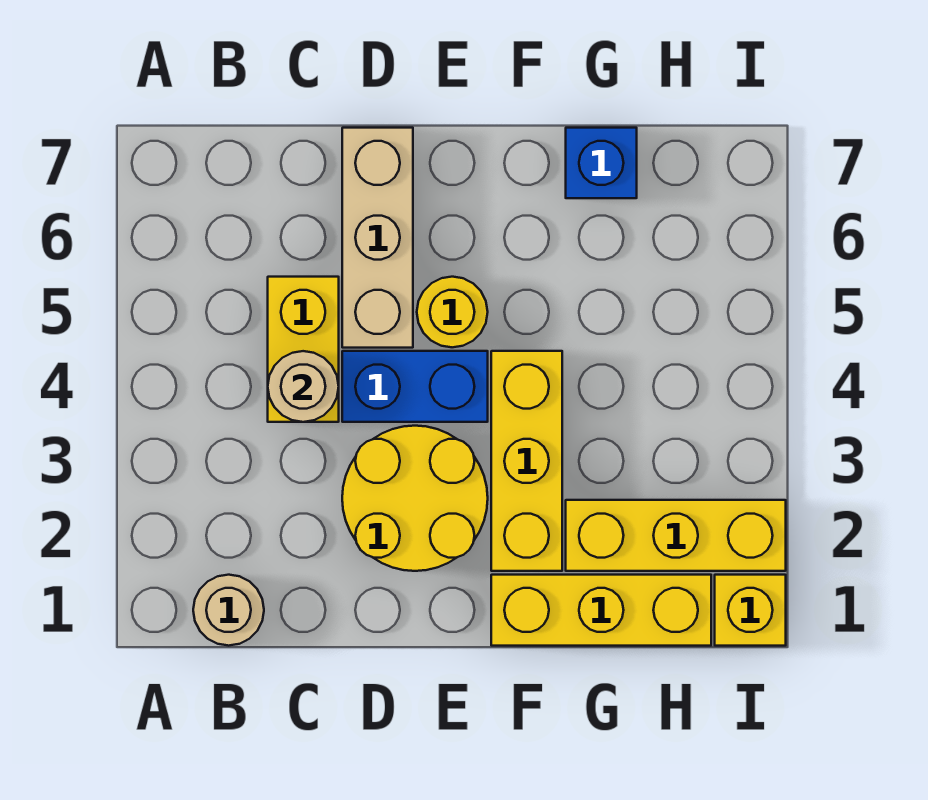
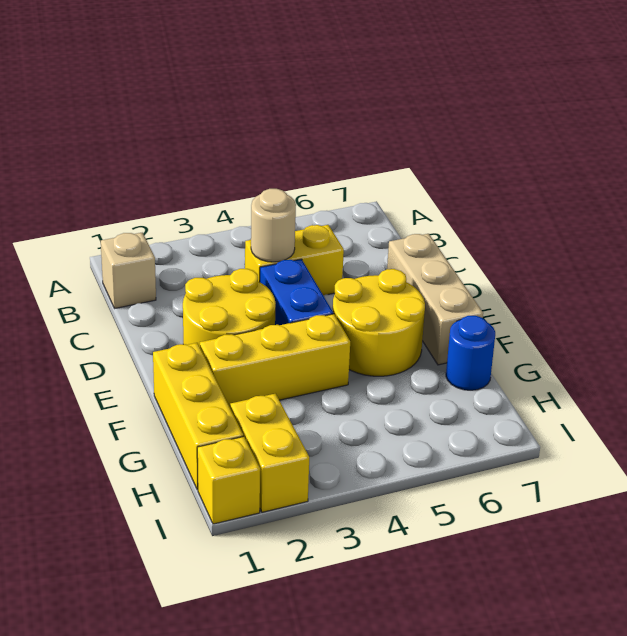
tan round brick B1 level 1 -> tan brick B1 level 1
tan brick D5:D7 level 1 -> tan brick D7:F7 level 1
yellow round brick E5 level 1 -> yellow round brick E5:F6 level 1
yellow brick G2:I2 level 1 -> yellow brick H2:I2 level 1
blue brick G7 level 1 -> blue round brick G7 level 1

